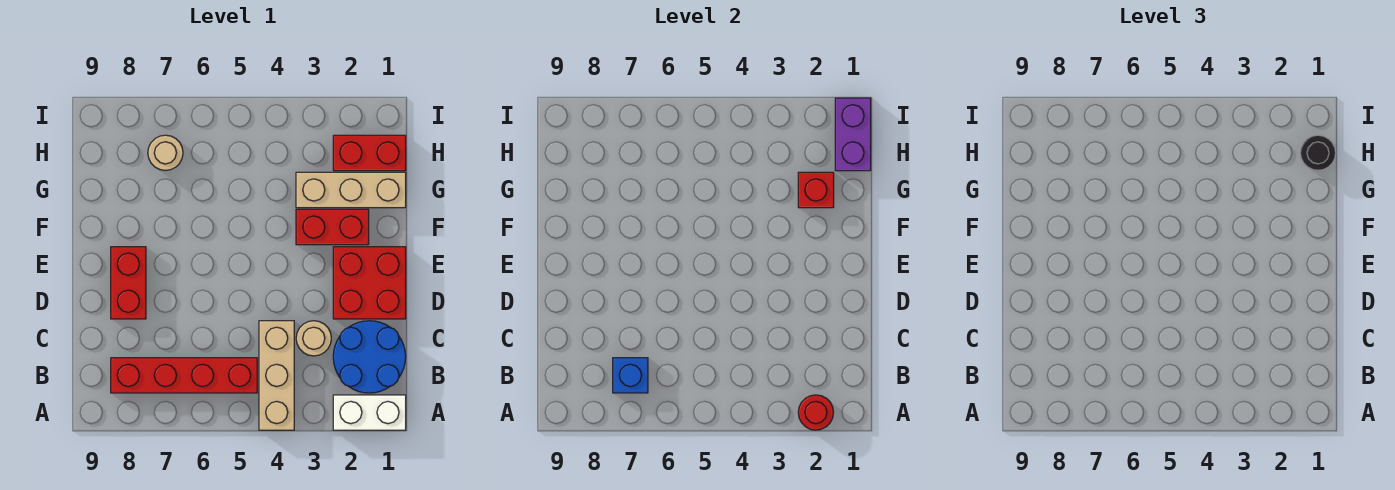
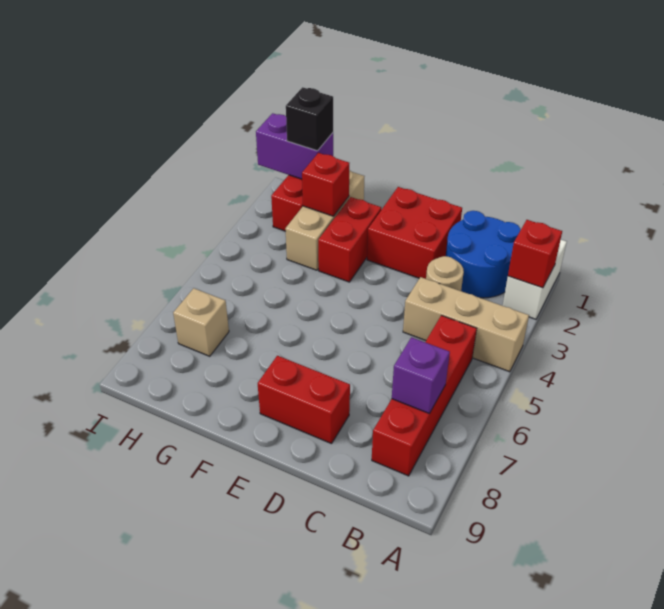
red round brick A2 level 2 -> red brick A2 level 2
blue brick B7 level 2 -> purple brick B7 level 2
black round brick H1 level 3 -> black brick H1 level 3
tan round brick H7 level 1 -> tan brick H7 level 1

